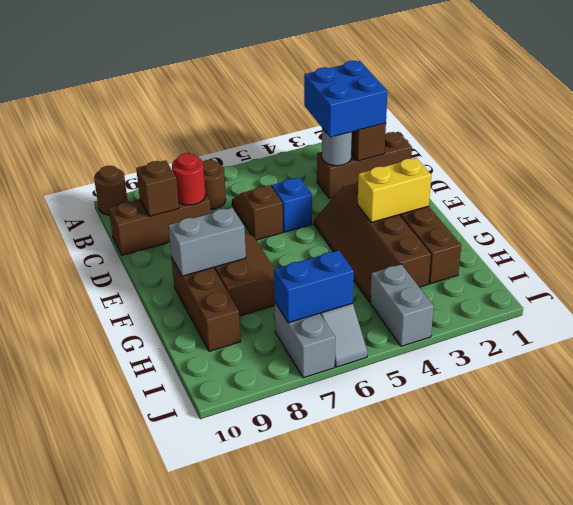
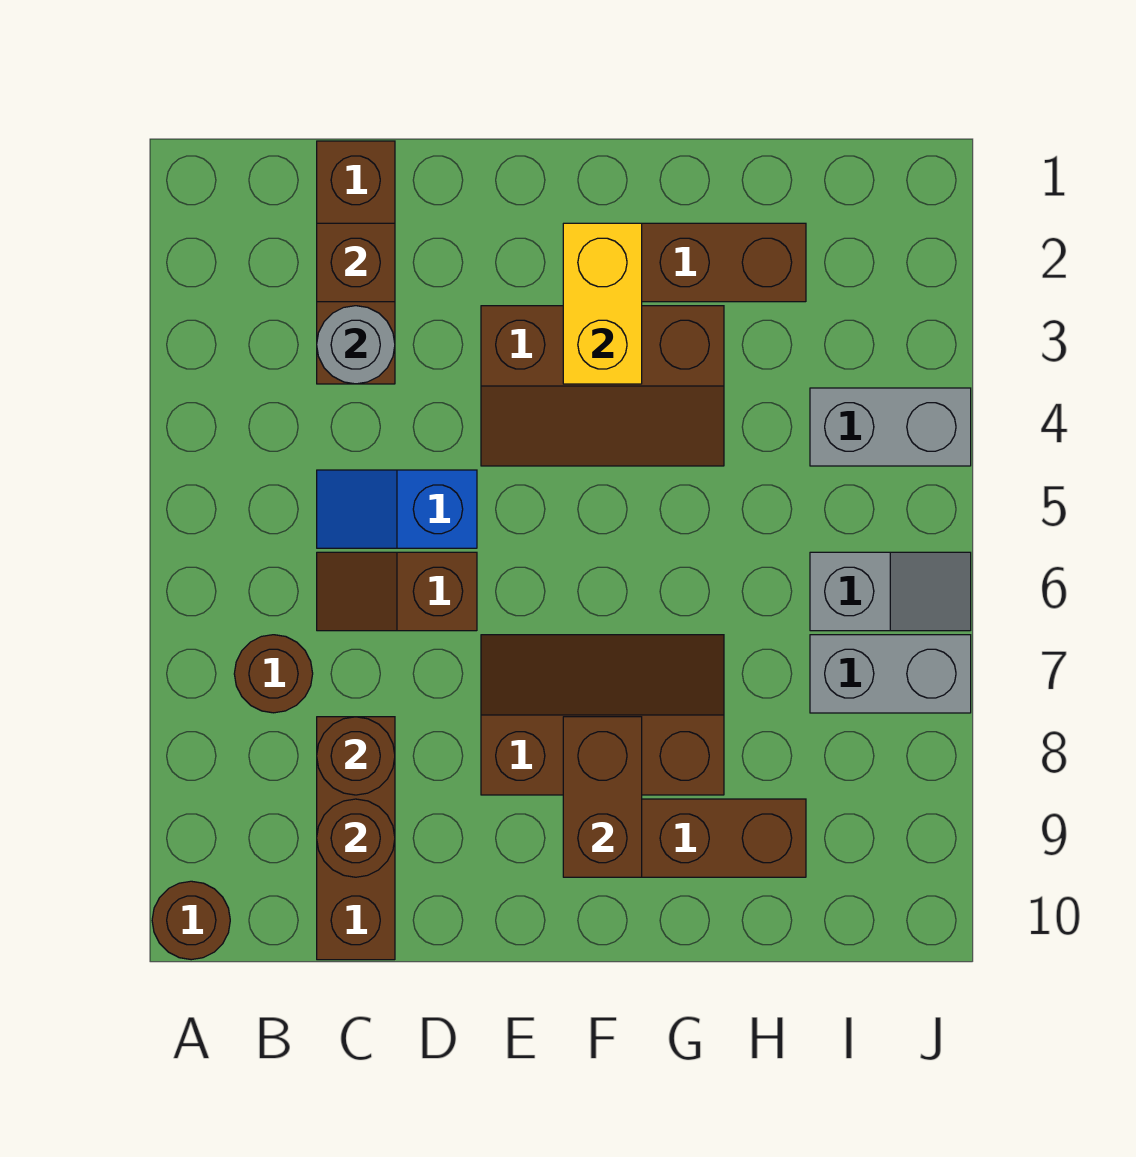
blue brick B2:C3 level 3 -> none
red round brick C8 level 2 -> brown round brick C8 level 2
brown brick C9 level 2 -> brown round brick C9 level 2
brown slope E3:H4 level 1 top 3 -> brown slope E3:G4 level 1 top 3
grey brick F8:F9 level 2 -> brown brick F8:F9 level 2
blue brick I6:I7 level 2 -> none

